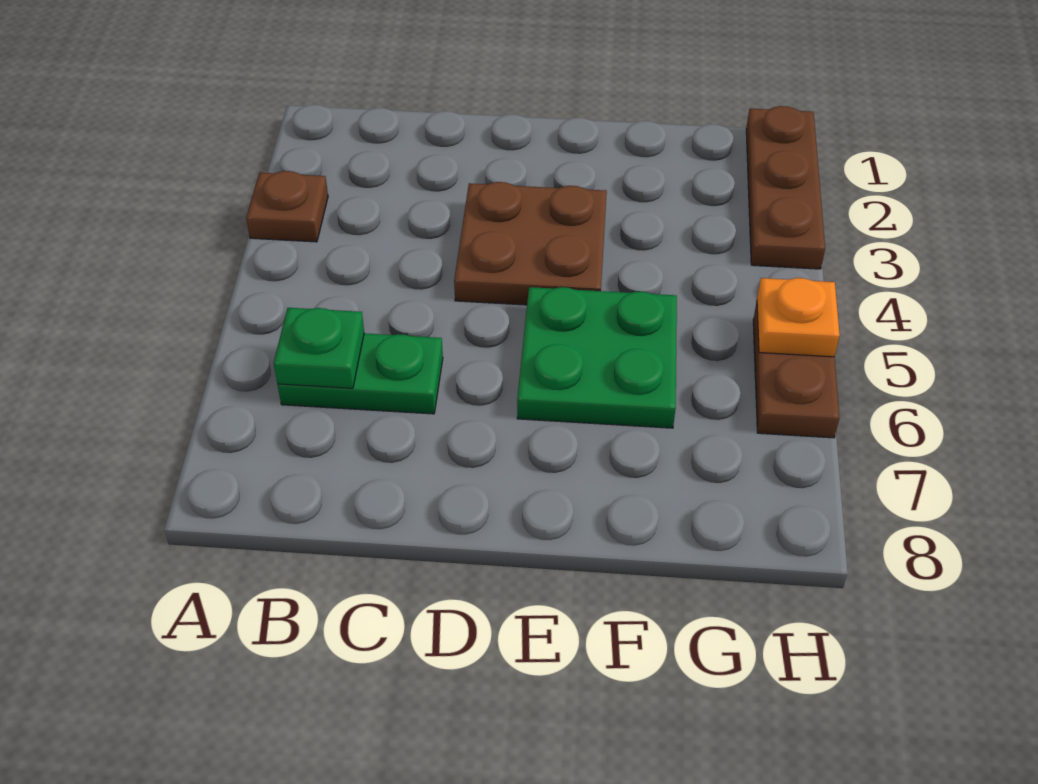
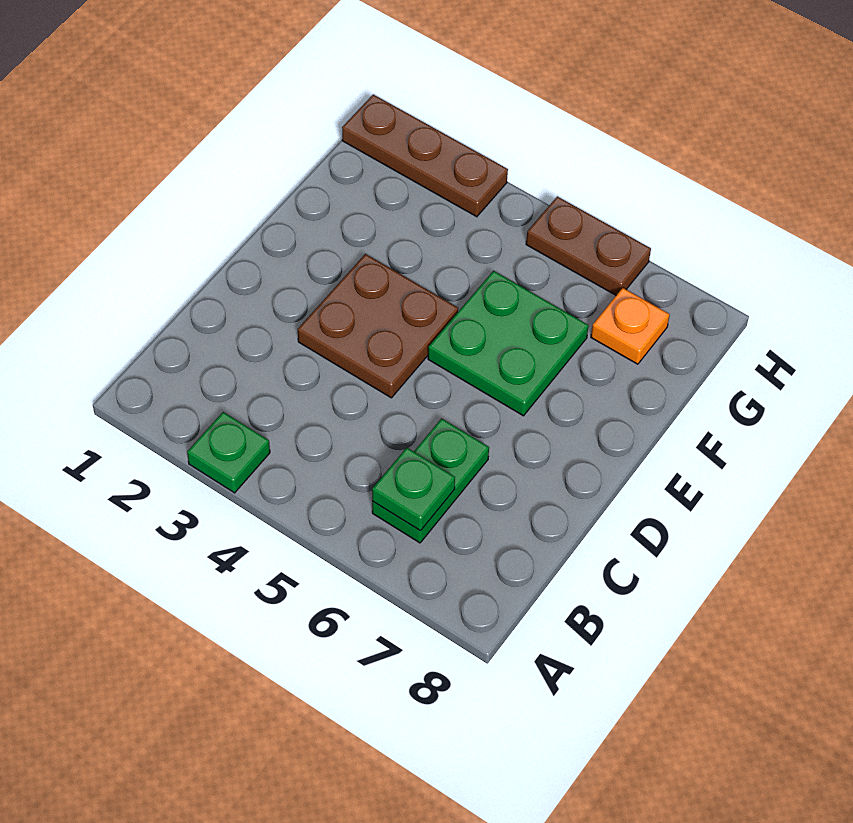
brown plate A3 level 1 -> green plate A3 level 1
orange plate H5 level 2 -> orange plate G7 level 1

